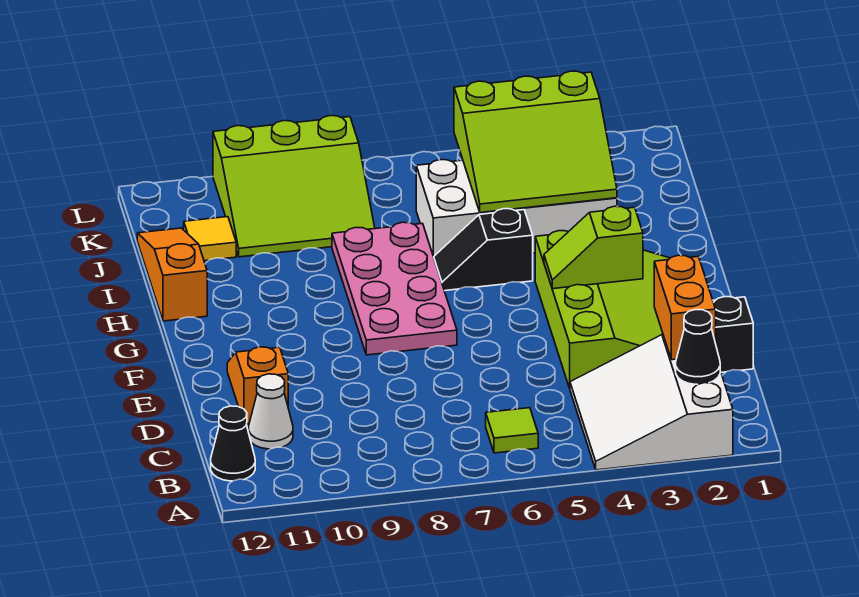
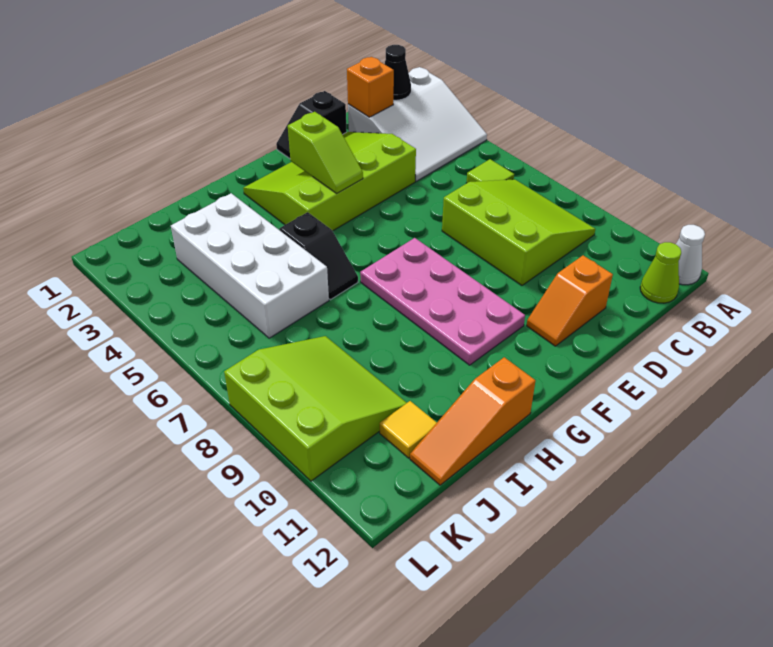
black cone B12 level 1 -> lime cone B12 level 1
orange brick C2:D2 level 2 -> orange brick C2 level 2
white cone C11 level 1 -> white cone A12 level 1
pink plate F7:I8 level 1 -> pink plate F7:G10 level 1
lime slope I3:K5 level 2 top K -> lime slope B7:D9 level 1 top D

